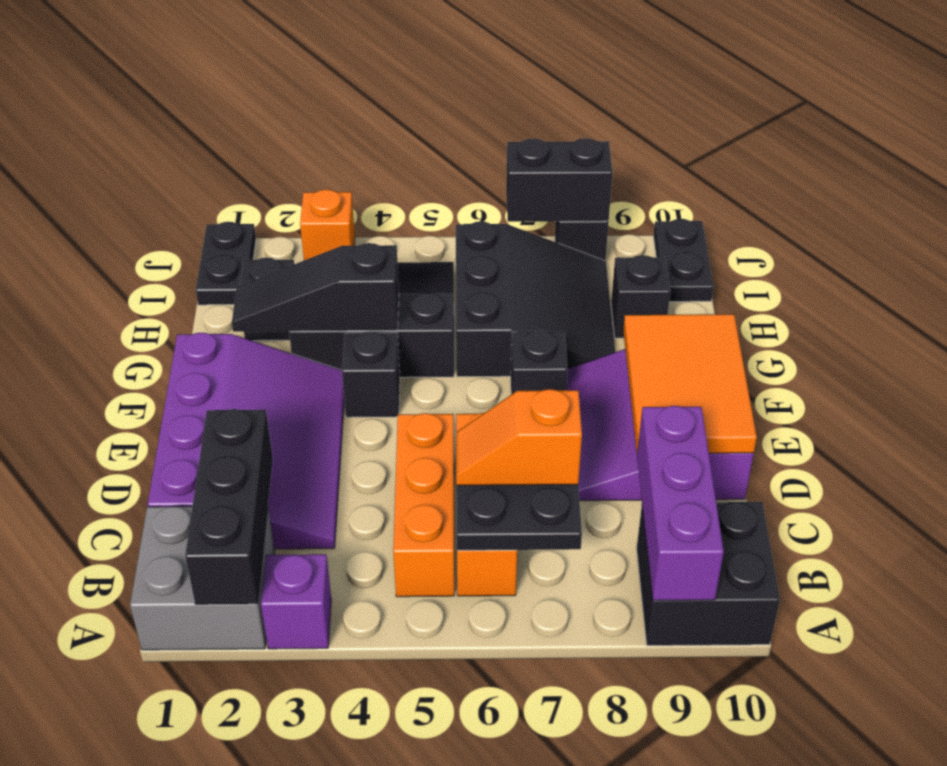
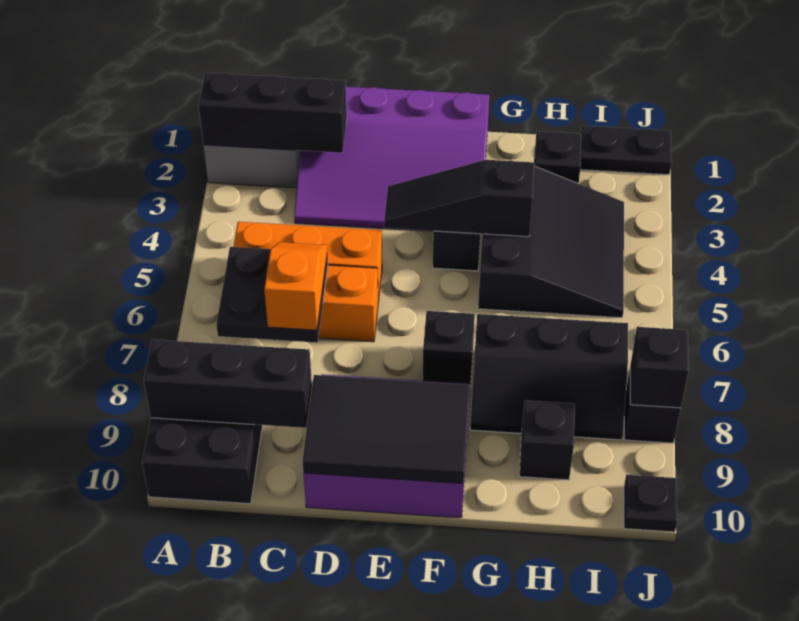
purple brick A3 level 1 -> none
purple brick A9:C9 level 2 -> black brick A9:C9 level 2
orange tile D9:F10 level 2 -> black tile D9:F10 level 2
black slope G2:G4 level 2 top 4 -> black slope E4:G4 level 2 top G
black slope G6:I8 level 1 top 6 -> black slope G7:I8 level 1 top 7
black plate I10:J10 level 1 -> black plate J10 level 1
orange brick J3 level 1 -> none
black brick J7:J8 level 2 -> black brick J8 level 2

